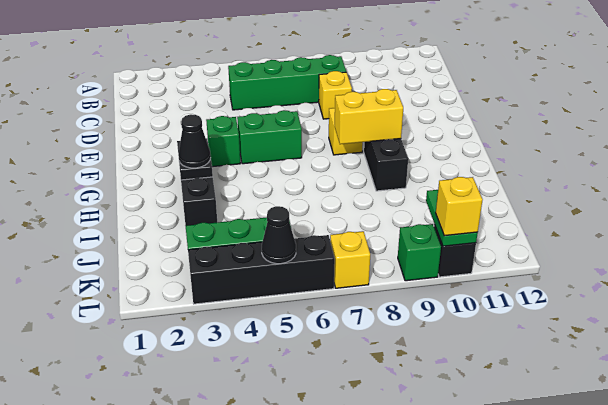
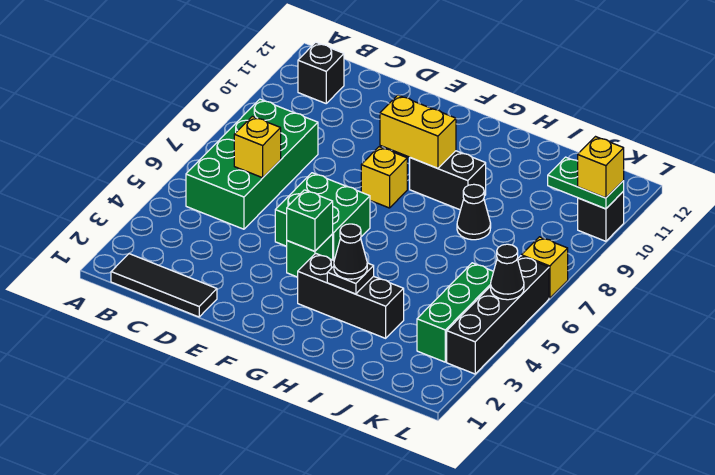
none -> black tile B1:D1 level 1
none -> black brick B11 level 1
green brick C5:C8 level 1 -> green brick B5:C8 level 1
yellow brick D8 level 1 -> yellow brick C6 level 2
green brick F5:F6 level 1 -> green brick E5:F6 level 1
yellow brick G8:G9 level 2 -> yellow brick F9:G9 level 2
none -> black cone I8 level 1
green brick L9 level 1 -> green brick F4 level 2

